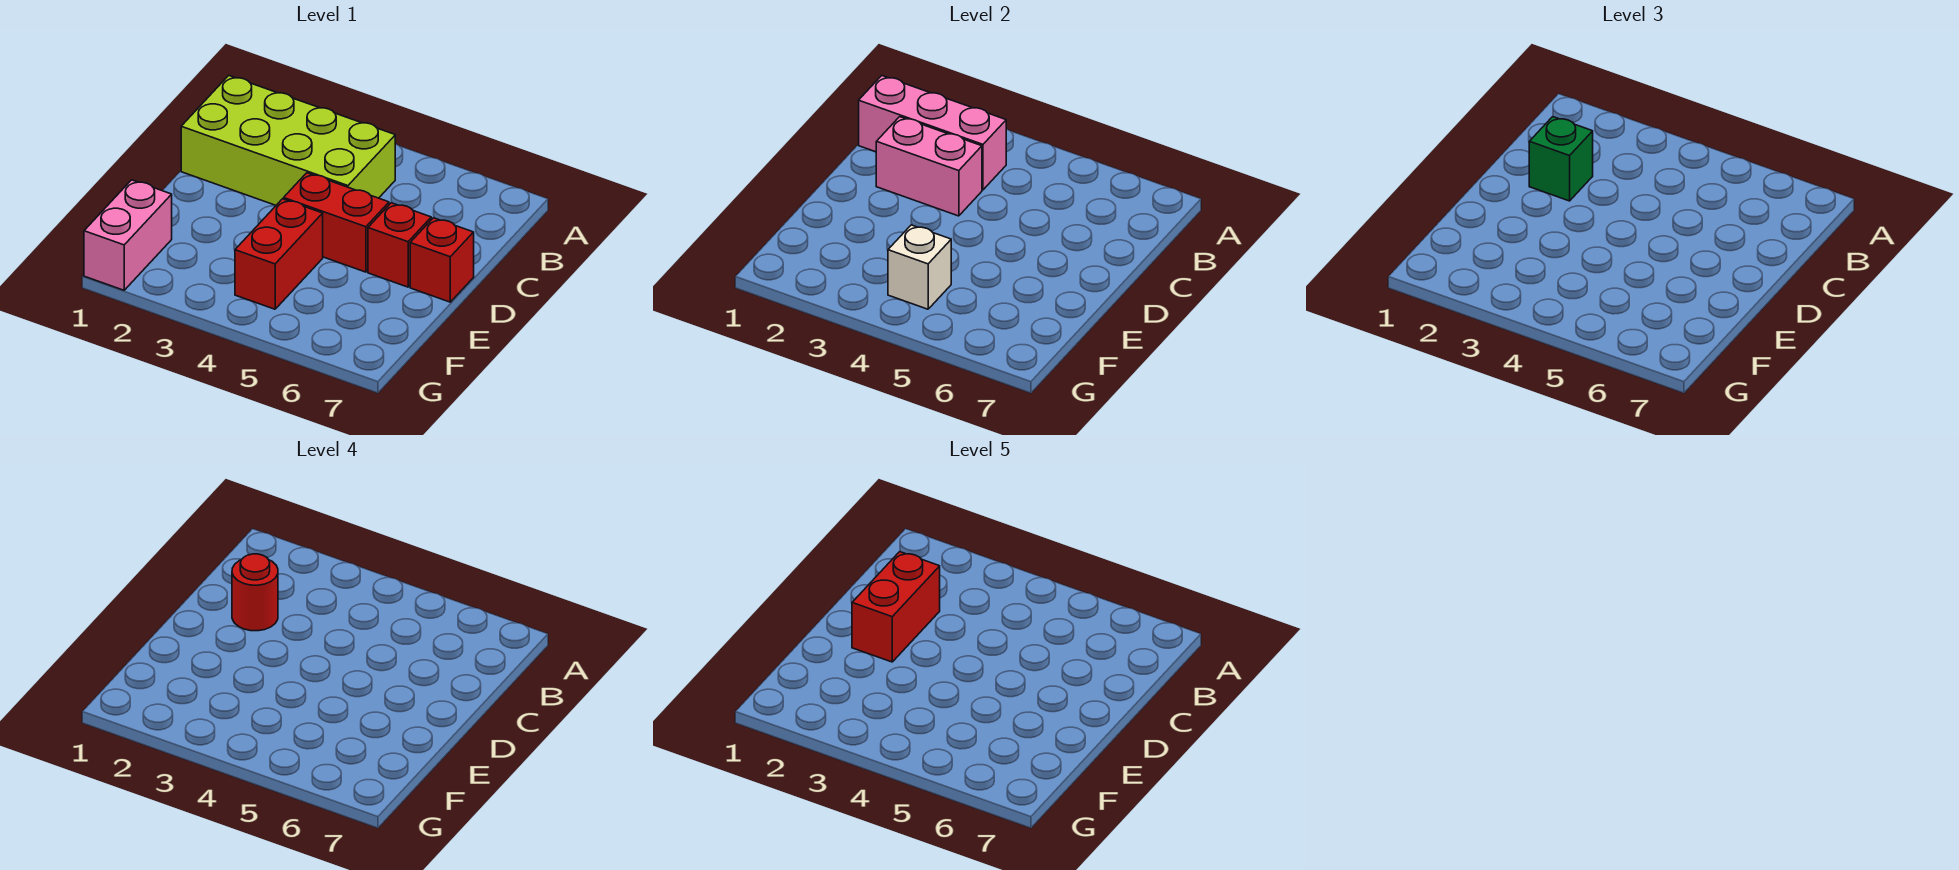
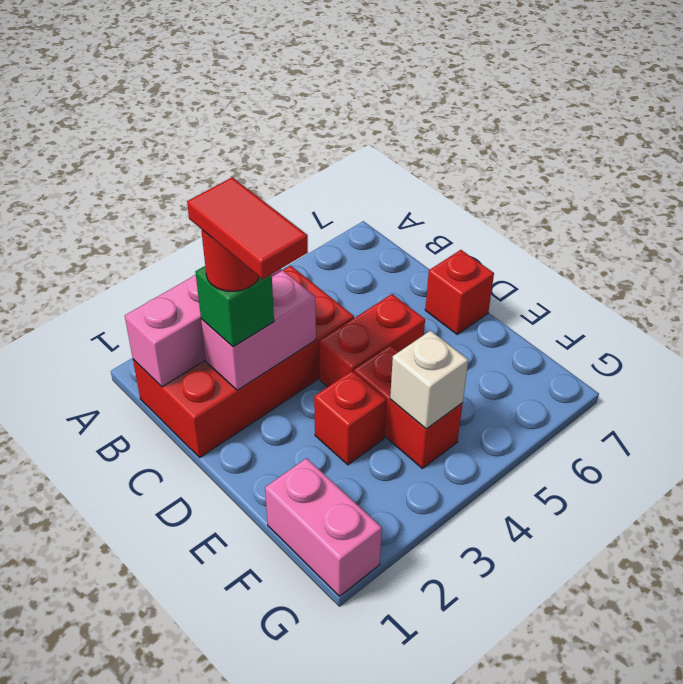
lime brick B1:C4 level 1 -> red brick B1:C4 level 1
red brick C2:D2 level 5 -> red tile C2:D2 level 5
red brick D6 level 1 -> red brick E3 level 1

